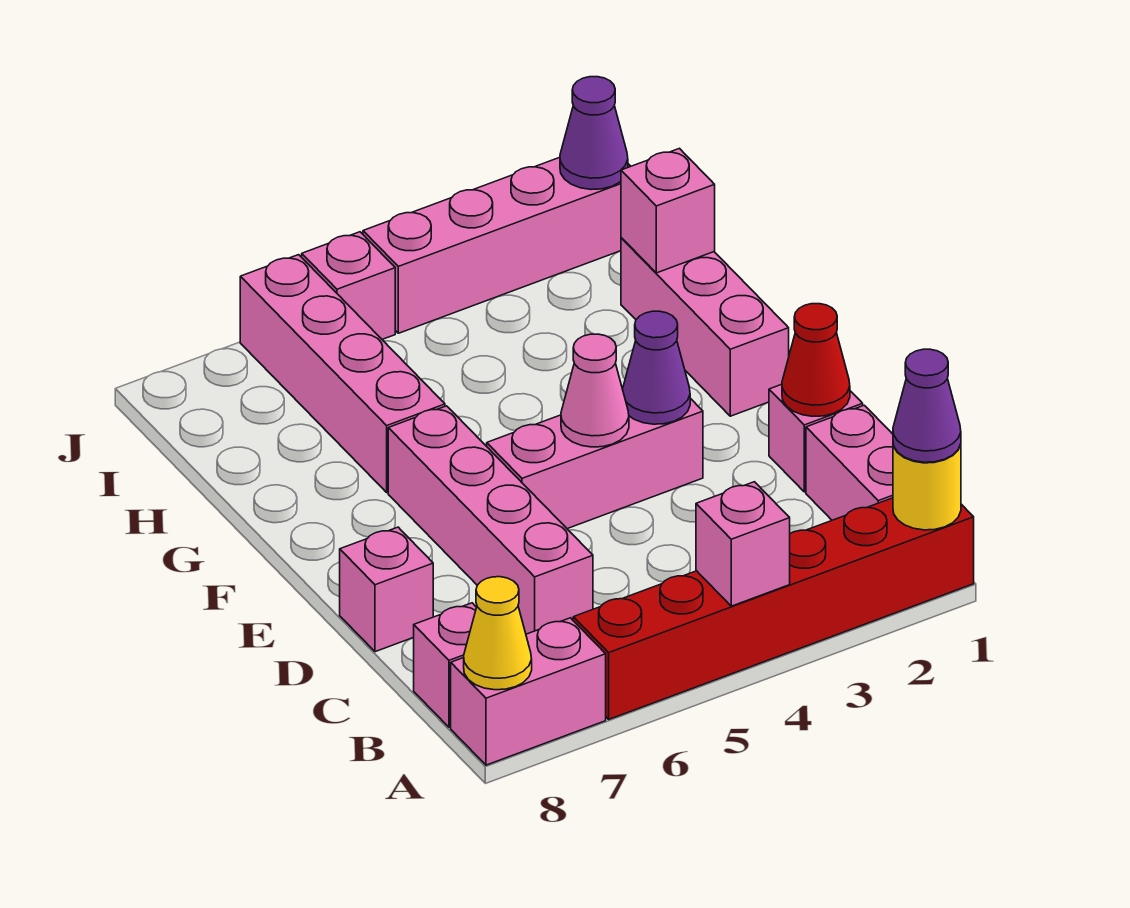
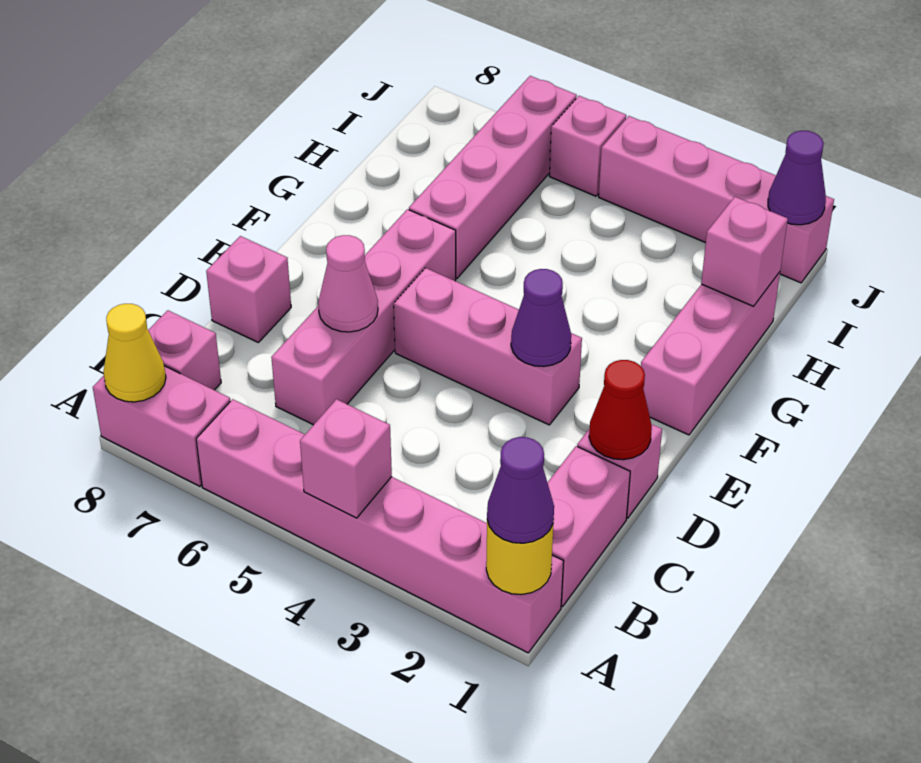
red brick A1:A6 level 1 -> pink brick A1:A6 level 1
pink cone E4 level 2 -> pink cone D6 level 2

